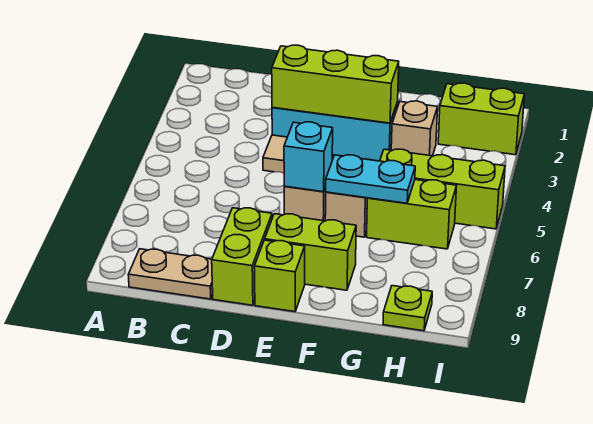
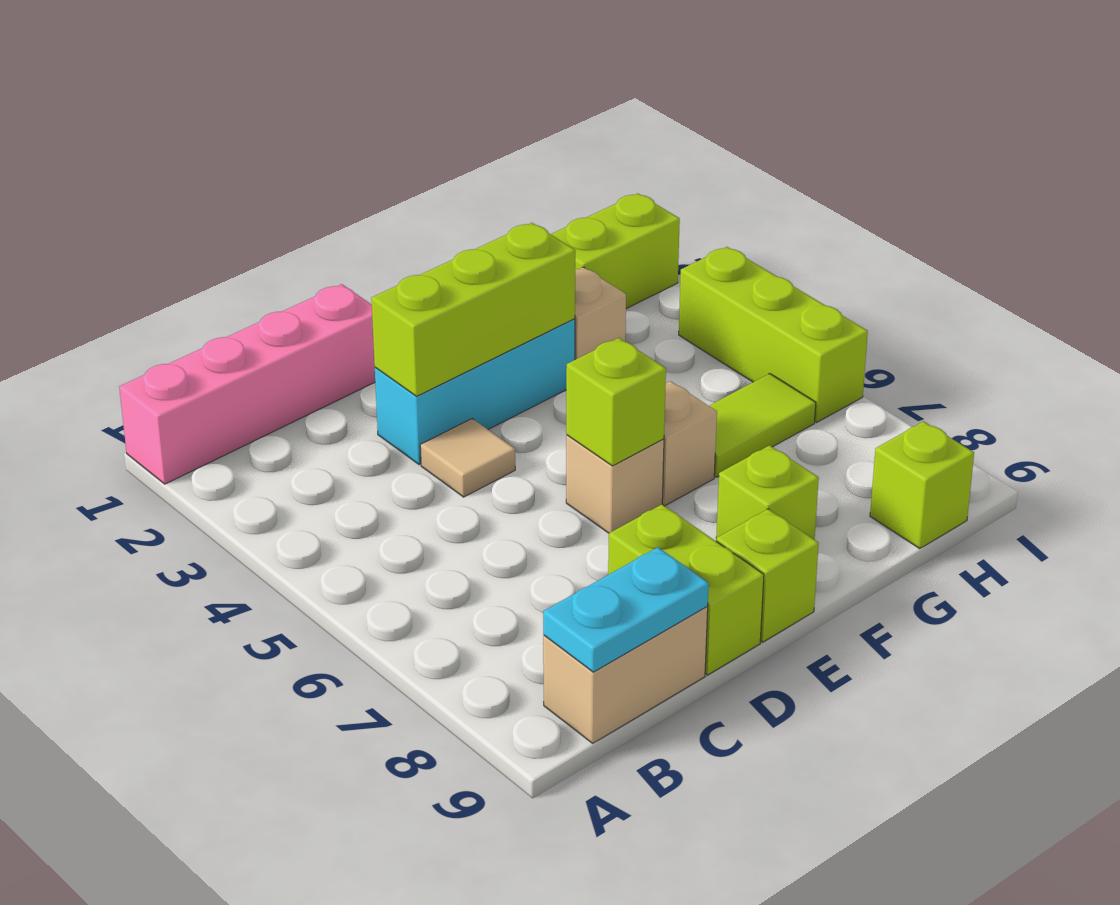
none -> pink brick A1:D1 level 1
tan plate B9:C9 level 1 -> tan brick B9:C9 level 1
cyan brick E6 level 2 -> lime brick E6 level 2
lime brick E8:F8 level 1 -> lime brick F8 level 1
cyan plate F6:G6 level 2 -> cyan plate B9:C9 level 2
lime brick G5:I5 level 1 -> lime brick I4:I6 level 1
lime brick G6:H6 level 1 -> lime tile G6:H6 level 1
lime plate H9 level 1 -> lime brick H9 level 1

